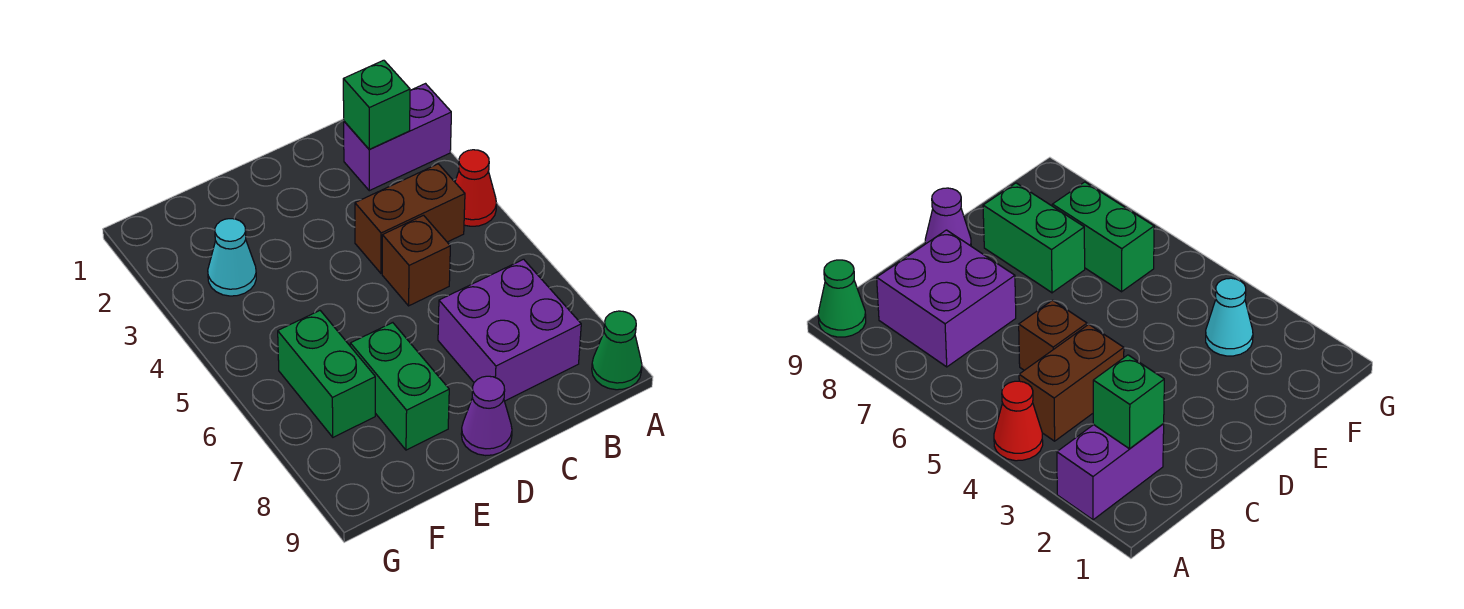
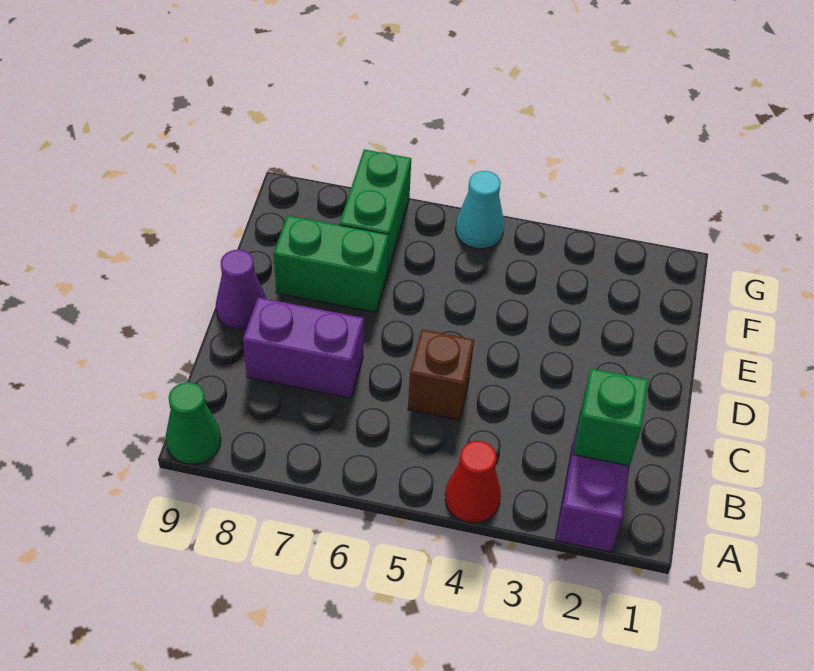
brown brick B4:C4 level 1 -> none
purple brick B7:C8 level 1 -> purple brick C7:C8 level 1
cyan cone F3 level 1 -> cyan cone G5 level 1
green brick F6:F7 level 1 -> green brick F7:G7 level 1

